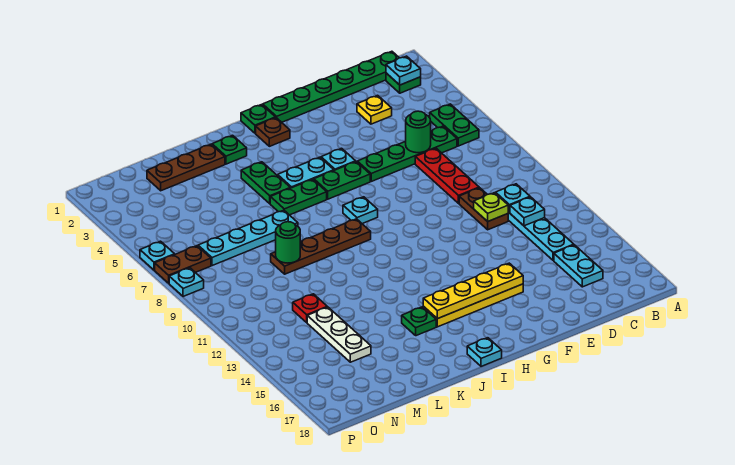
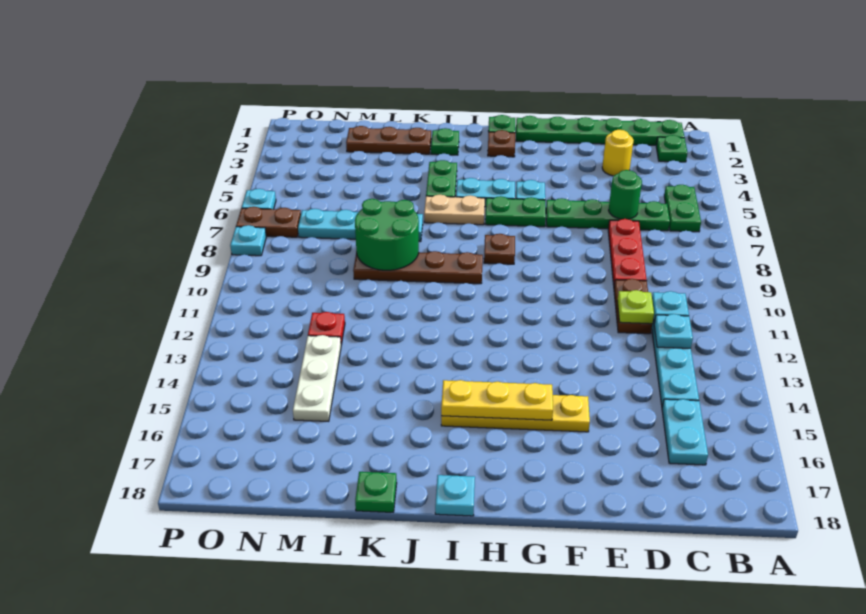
cyan plate B2 level 2 -> none
yellow plate D3 level 1 -> yellow round brick D3 level 1
yellow plate F15:I15 level 2 -> yellow plate G15:I15 level 2
cyan plate H8 level 1 -> brown plate H8 level 1
green plate I6:J6 level 1 -> tan plate I6:J6 level 1
green plate J15 level 1 -> green plate K18 level 1
green round brick L9 level 2 -> green round brick K8:L9 level 2

